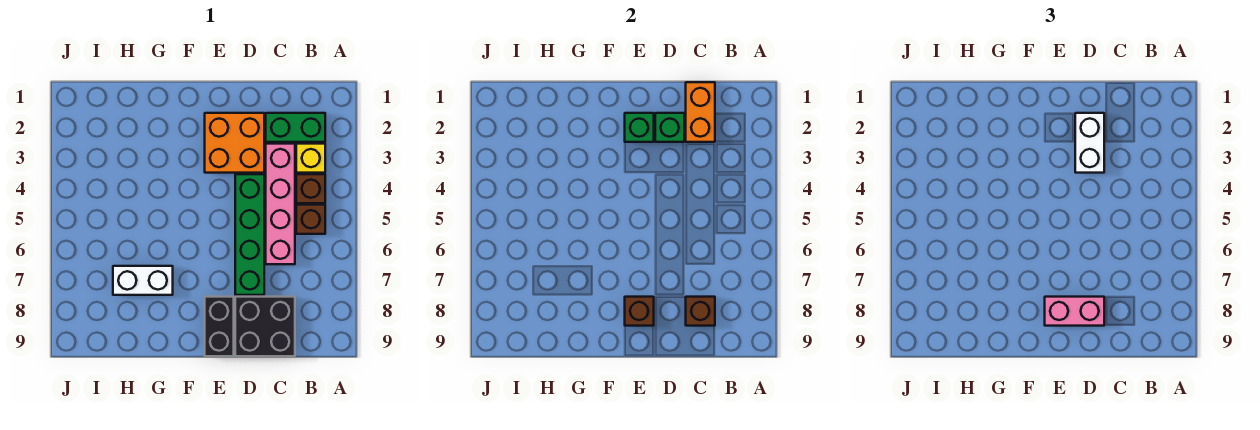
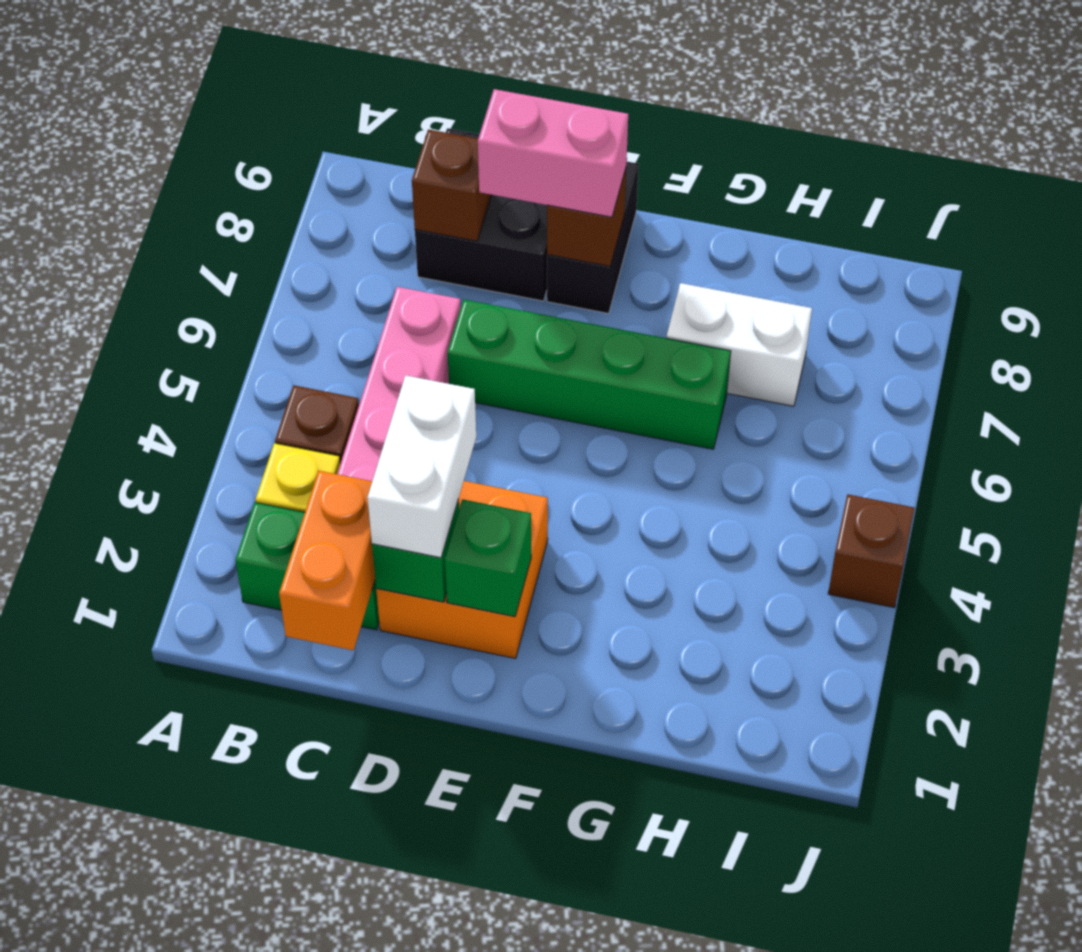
brown brick B5 level 1 -> brown brick J4 level 1
green brick D4:D7 level 1 -> green brick D6:G6 level 1

